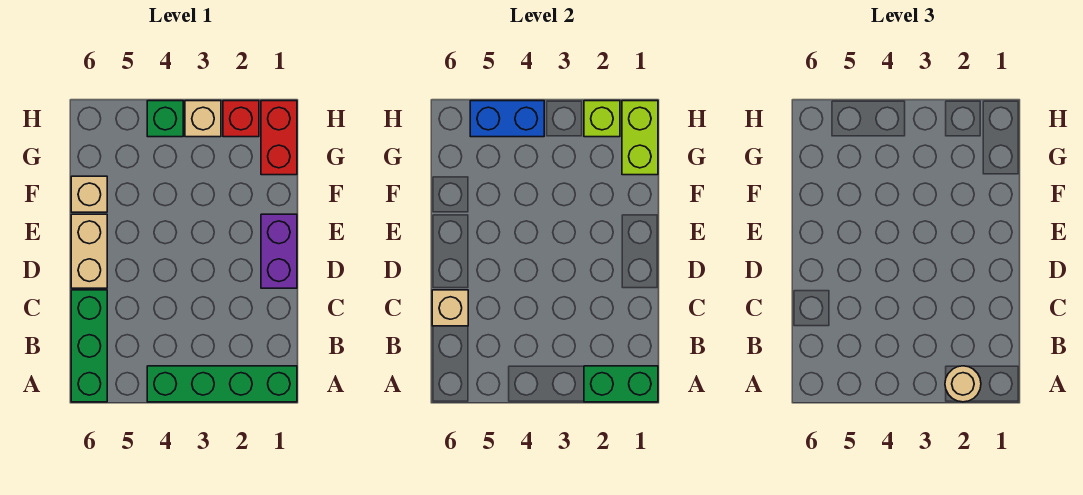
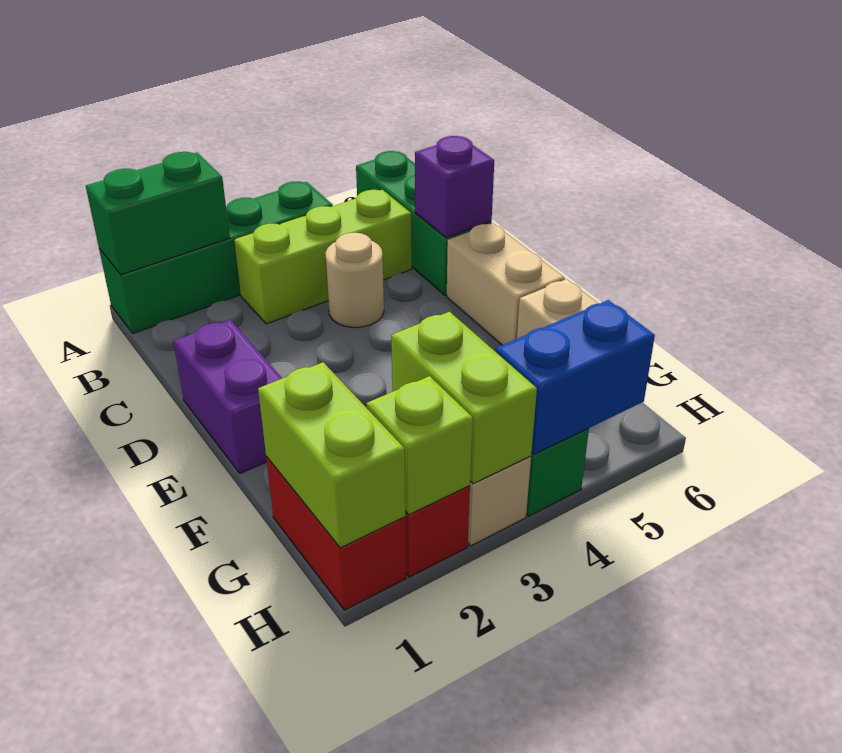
tan round brick A2 level 3 -> tan round brick C4 level 1
none -> lime brick B3:B5 level 1
tan brick C6 level 2 -> purple brick C6 level 2
none -> lime brick G3:H3 level 2

